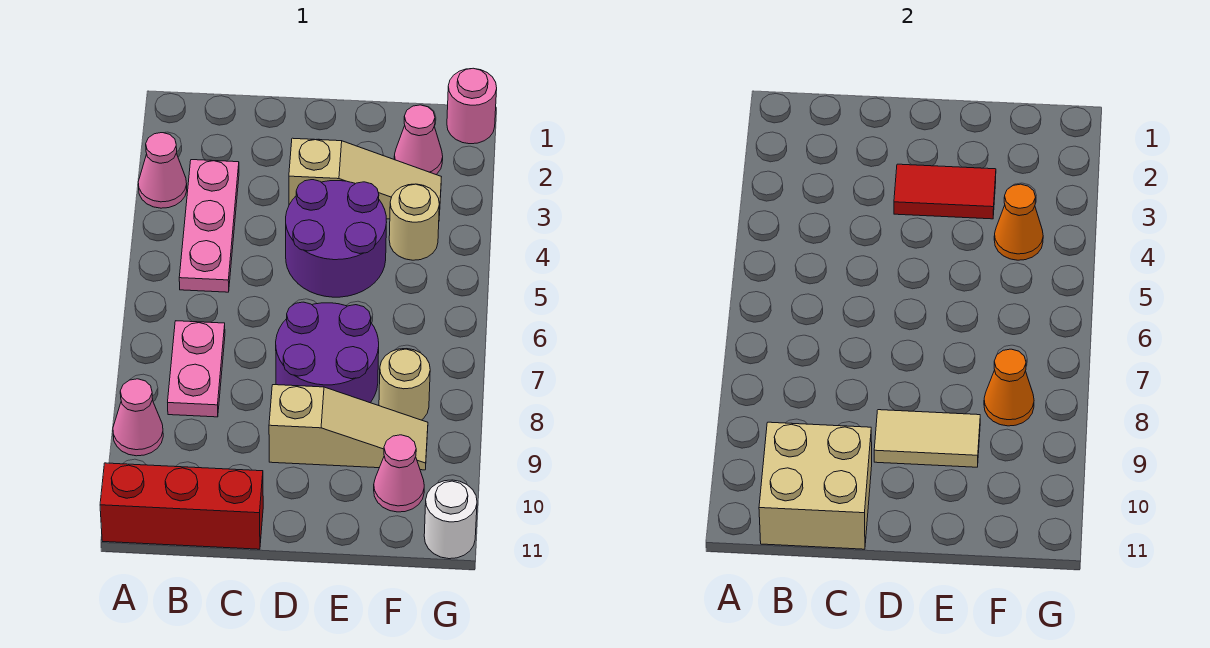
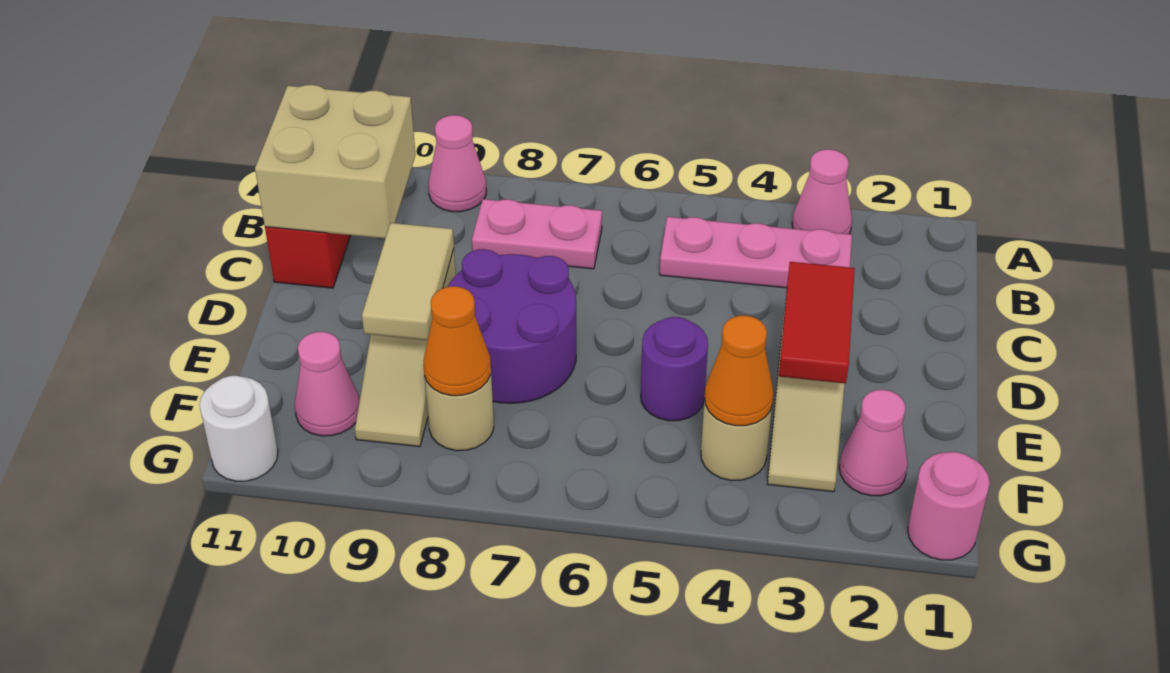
purple round brick D4:E5 level 1 -> purple round brick E5 level 1

